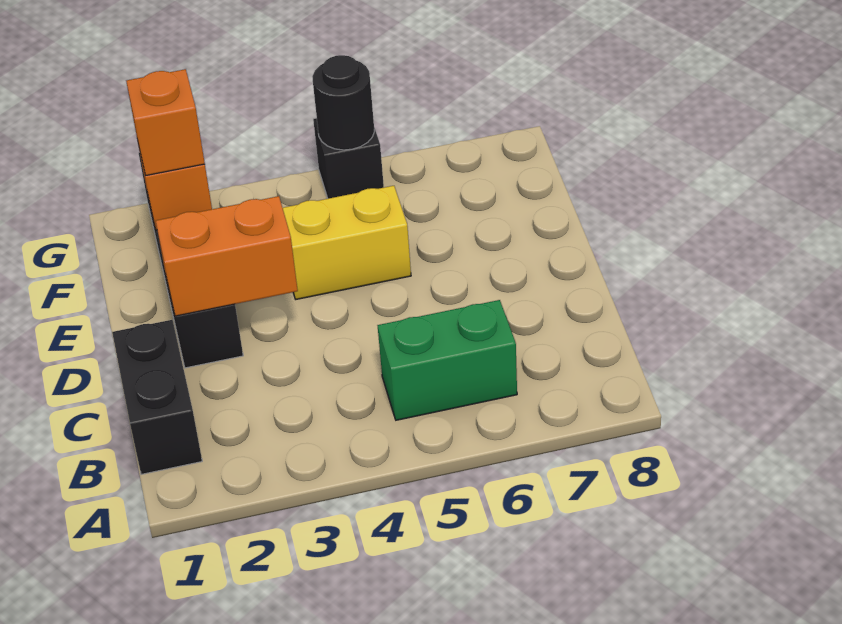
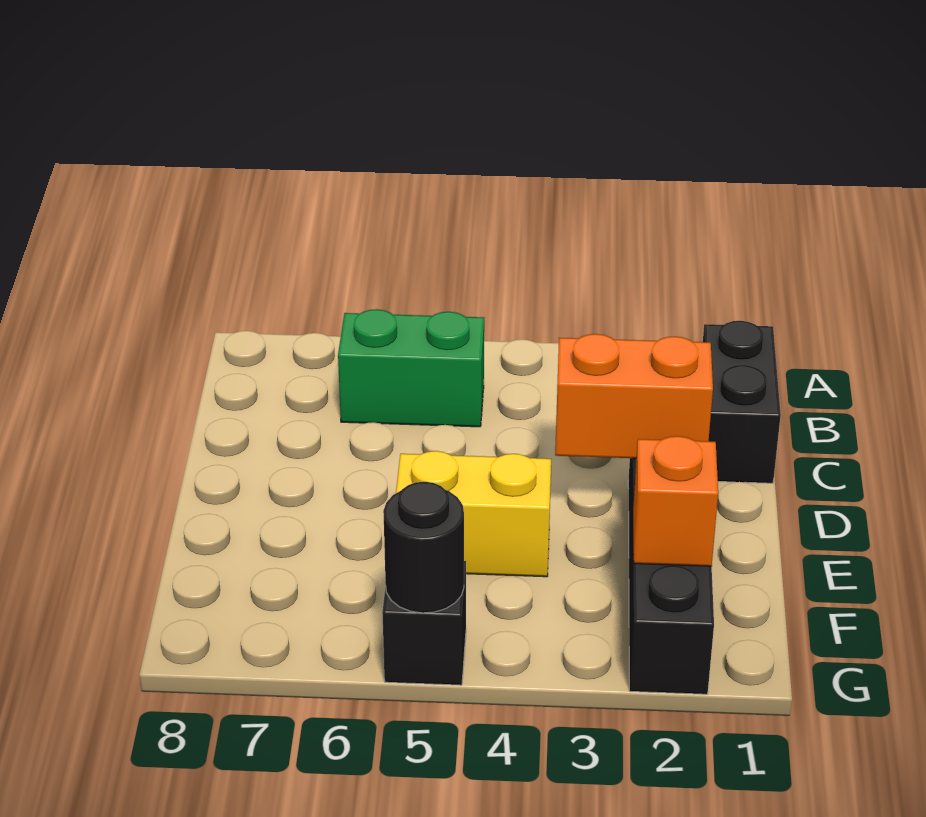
orange brick F2 level 3 -> none

